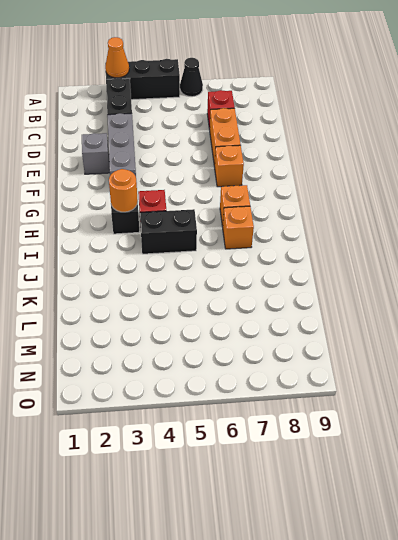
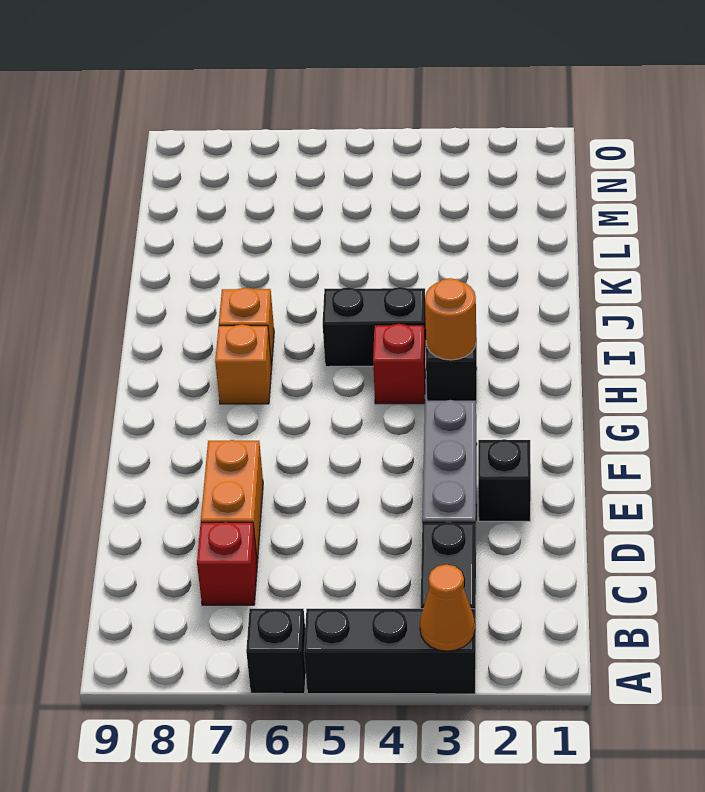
black cone A6 level 1 -> black brick A6 level 1
grey brick E2 level 1 -> black brick E2 level 1
orange brick F7 level 1 -> none

